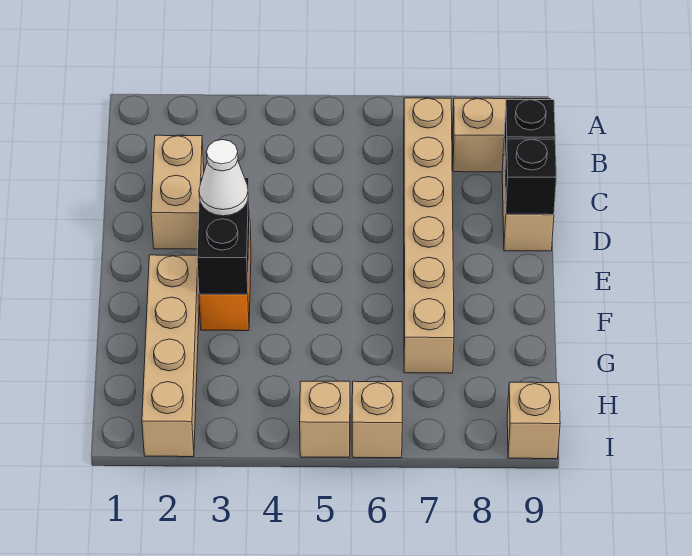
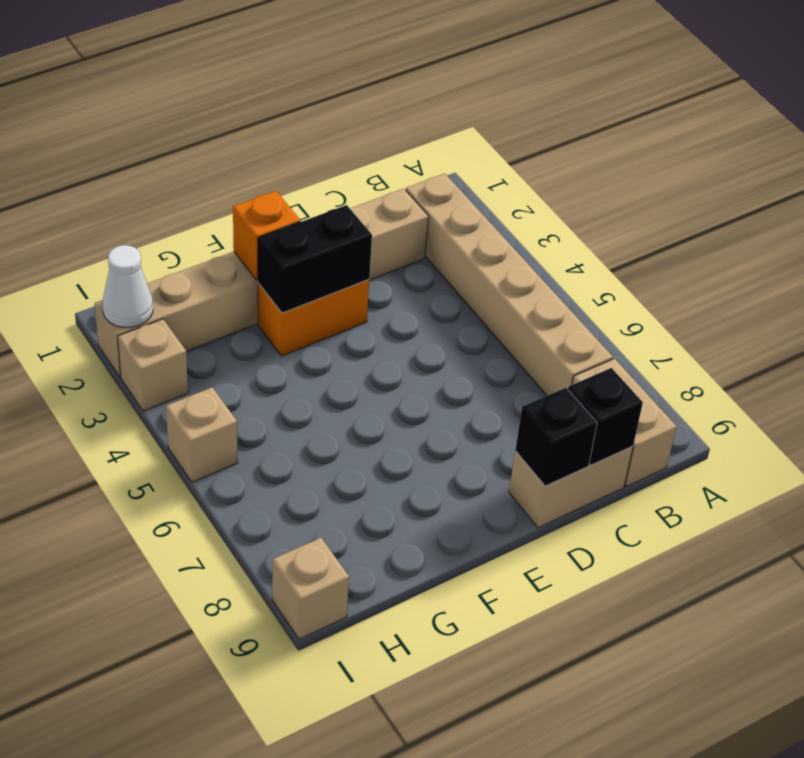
tan brick B7:G7 level 1 -> tan brick B2:B7 level 1
white cone E3 level 3 -> white cone I2 level 2
none -> orange brick F2 level 2
tan brick I6 level 1 -> tan brick I3 level 1

